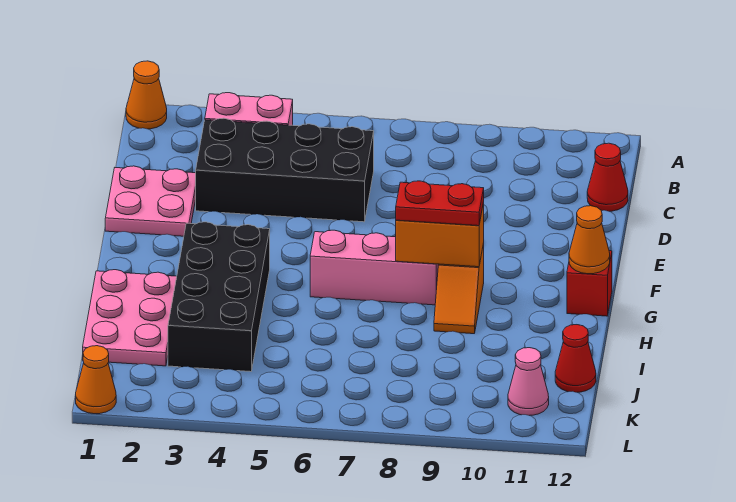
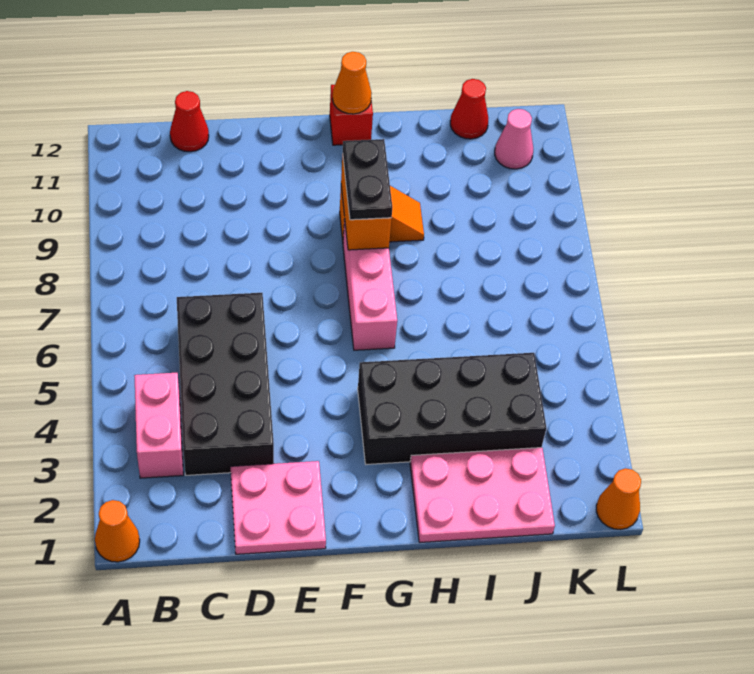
red plate G8:G9 level 3 -> black plate G8:G9 level 3

